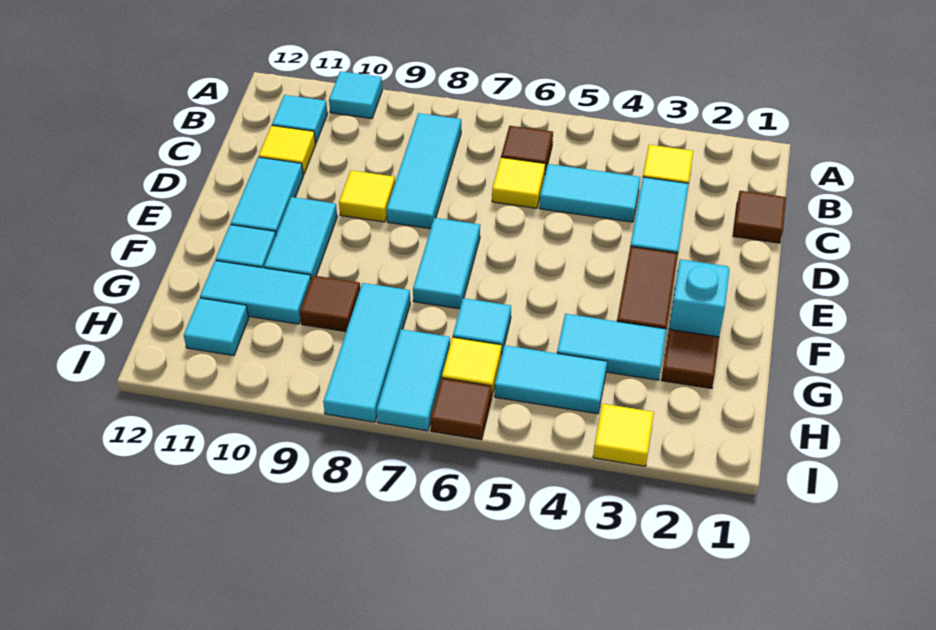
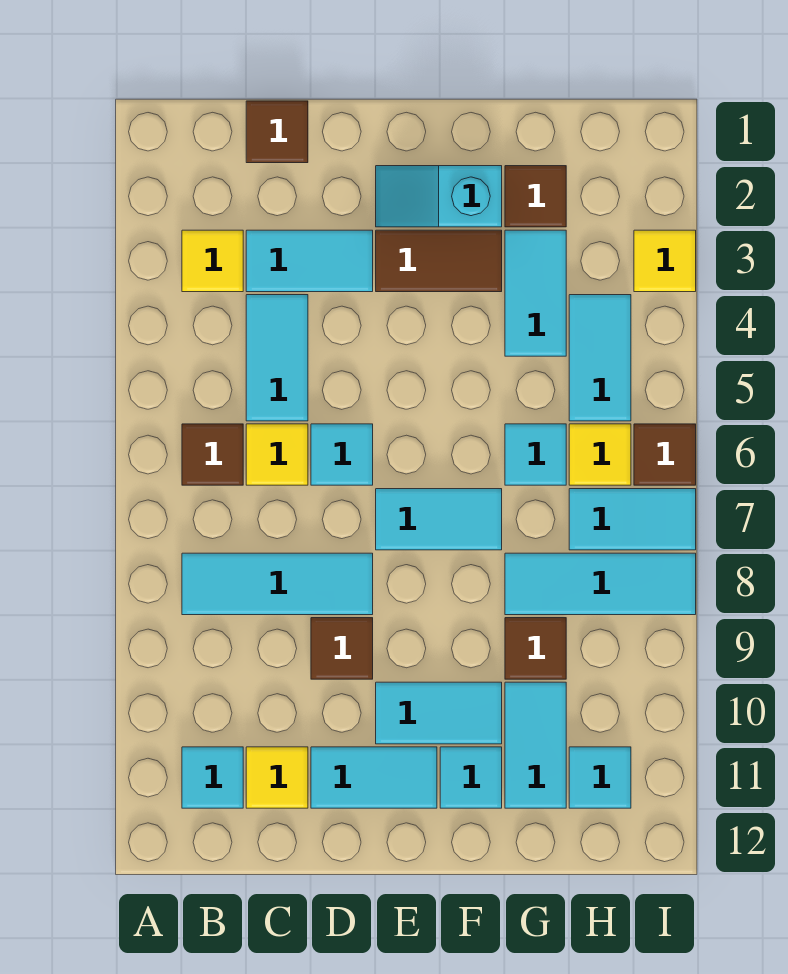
cyan tile A10 level 1 -> cyan tile D6 level 1
yellow tile D9 level 1 -> brown tile D9 level 1

